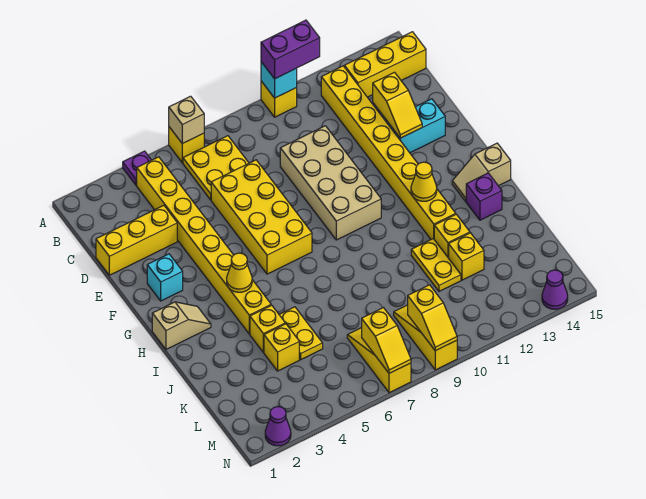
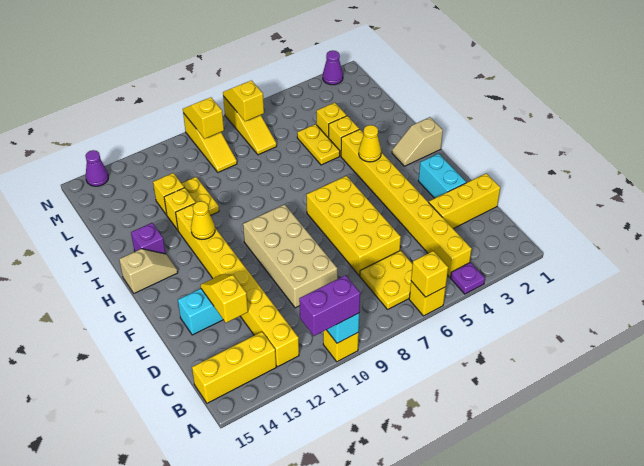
tan brick A6 level 2 -> yellow brick A6 level 2
cyan brick F2 level 1 -> cyan brick E2:F2 level 1

